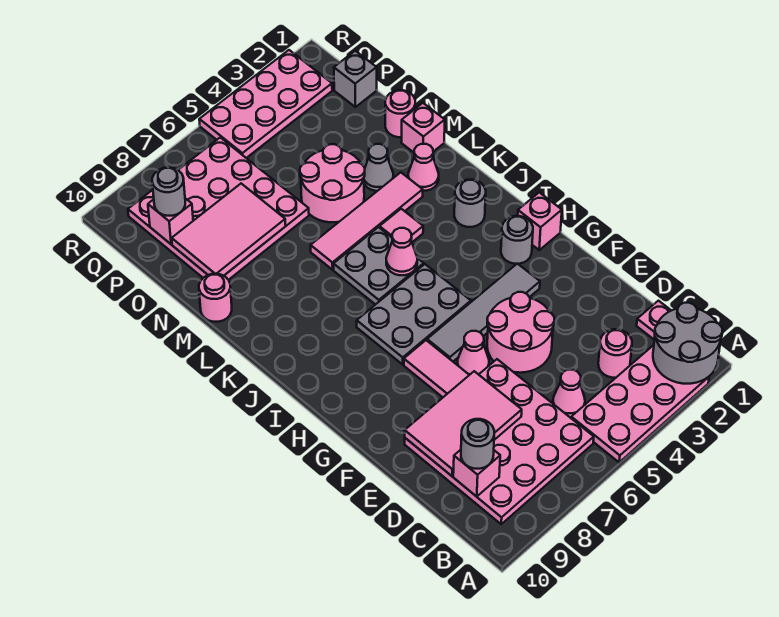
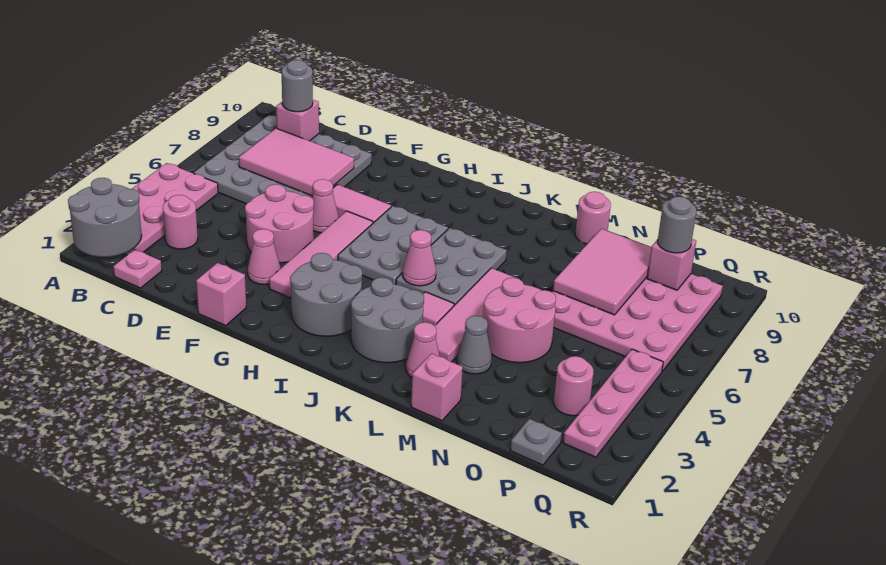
pink plate B6:E9 level 1 -> grey plate B6:E9 level 1
pink cone C5 level 1 -> pink cone F3 level 1
pink tile D7:E9 level 2 -> pink tile C7:E8 level 2
grey tile G3:G6 level 1 -> pink tile G3:G6 level 1
pink brick H1 level 1 -> pink brick F1 level 1
grey round brick H2 level 1 -> grey round brick H2:I3 level 1
grey round brick J2 level 1 -> grey round brick J2:K3 level 1
grey plate J5:K6 level 1 -> grey plate J5:K7 level 1
pink round brick N1 level 1 -> pink round brick P3 level 1
grey brick P1 level 1 -> grey plate P1 level 1
pink plate Q2:R5 level 1 -> pink plate Q2:Q5 level 1

